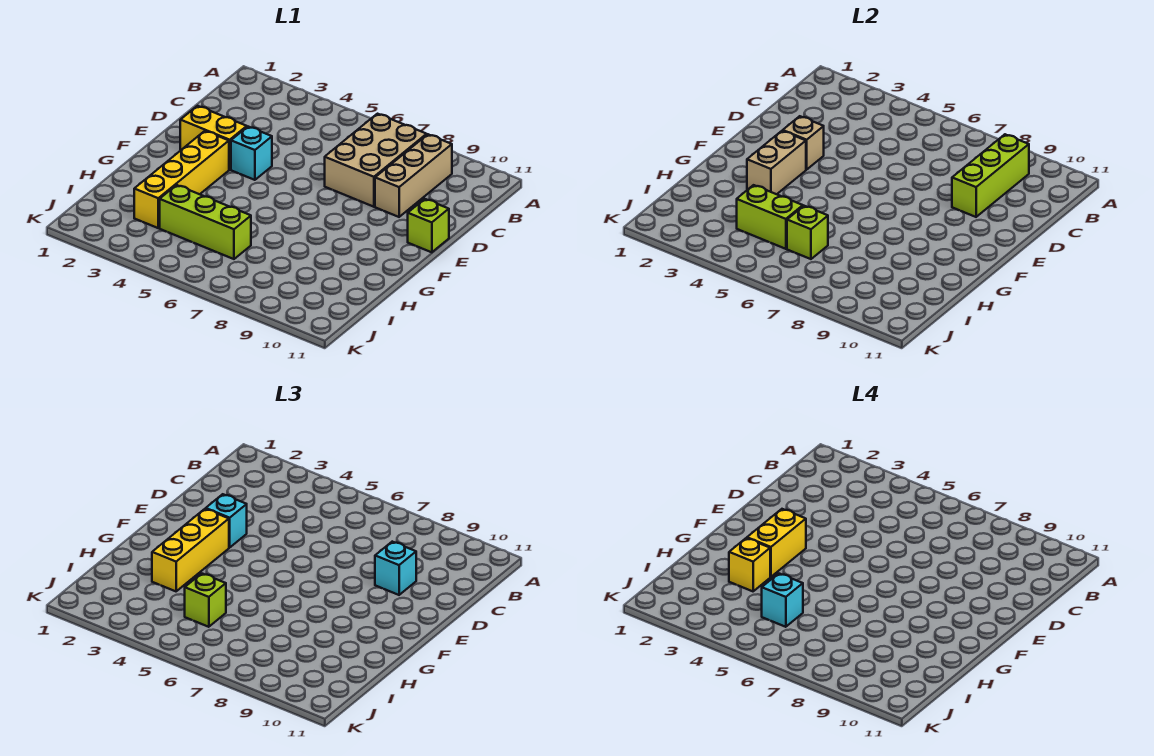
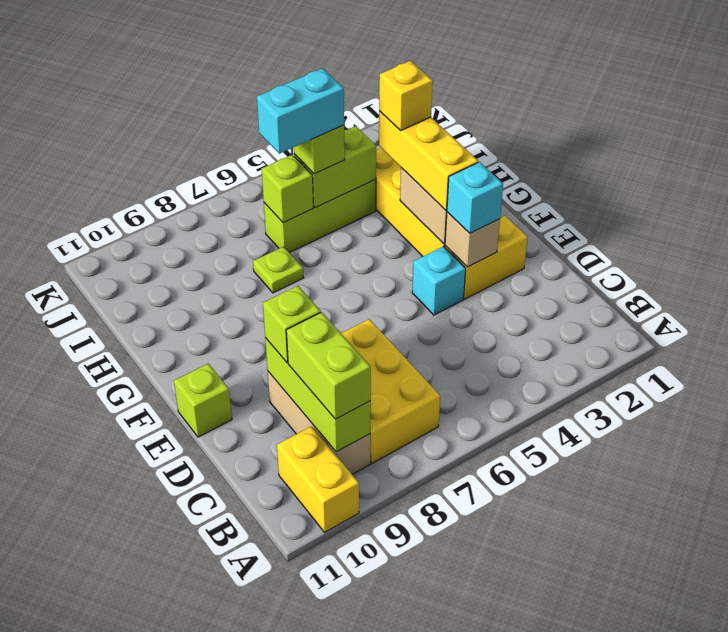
tan brick B7:D8 level 1 -> yellow brick B7:D8 level 1
none -> lime brick B9:C9 level 3
cyan brick D9 level 3 -> lime brick D9 level 3
yellow brick F3:G3 level 4 -> yellow brick A10:B10 level 1
none -> lime plate H7 level 1
cyan brick I5 level 4 -> cyan brick I5:I6 level 4

